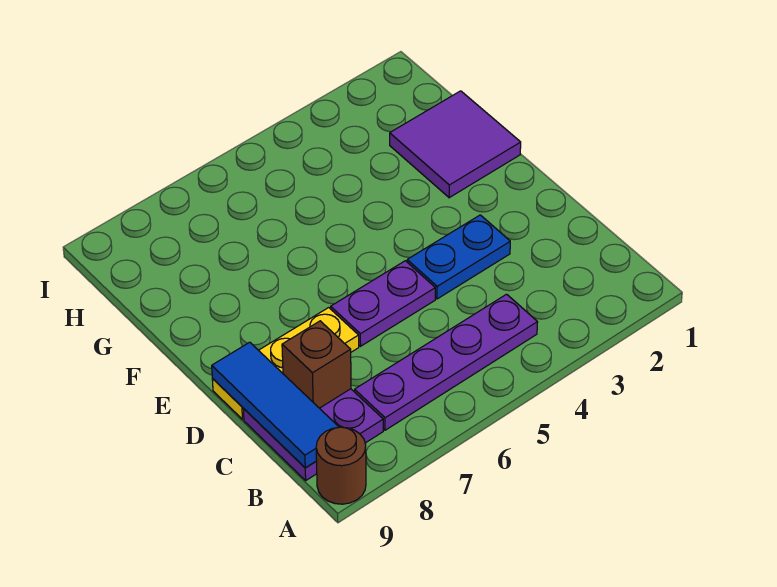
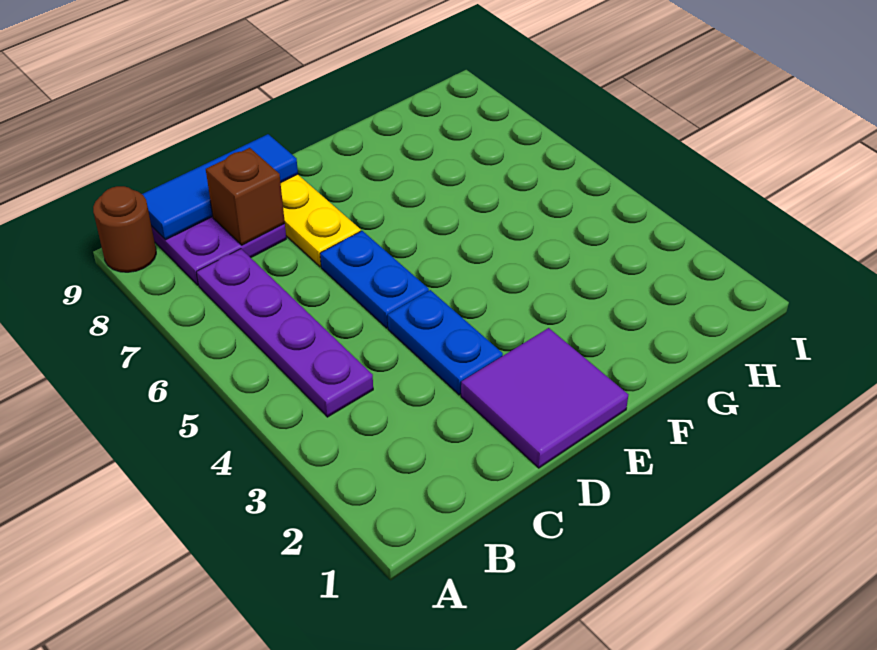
purple plate D5:D6 level 1 -> blue plate D5:D6 level 1
purple tile F1:G2 level 1 -> purple tile D1:E2 level 1

